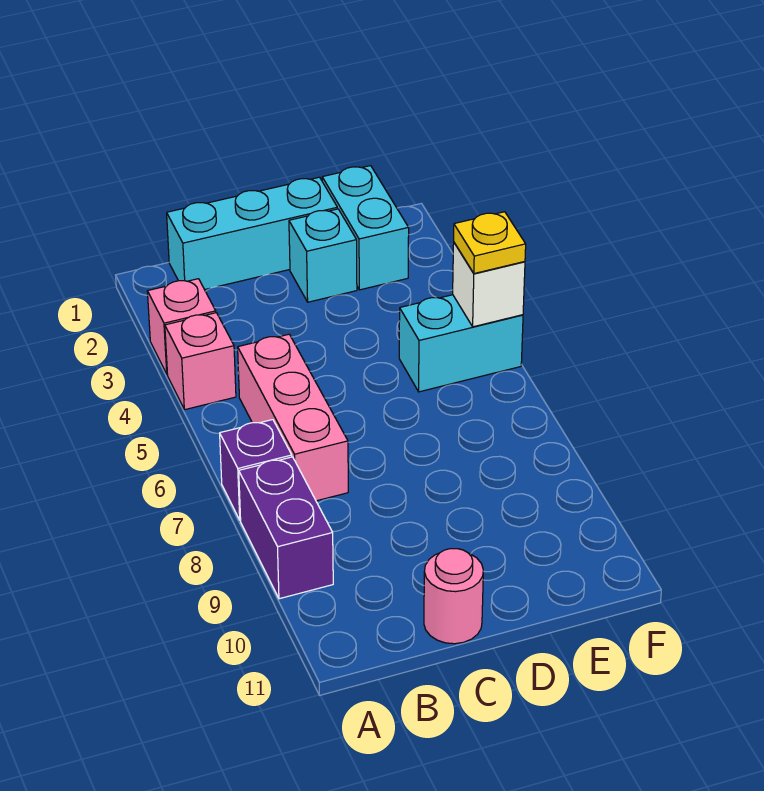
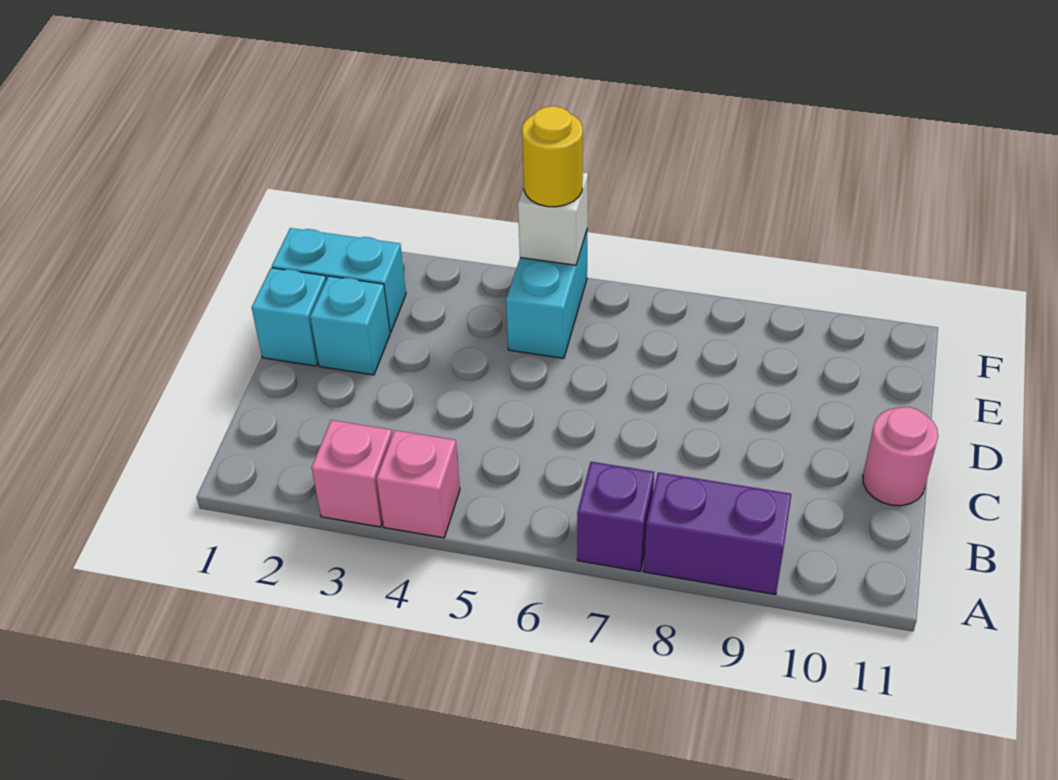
cyan brick B1:D1 level 1 -> cyan brick D1 level 1
pink brick B5:B7 level 1 -> none
yellow plate F5 level 3 -> yellow round brick F5 level 3

